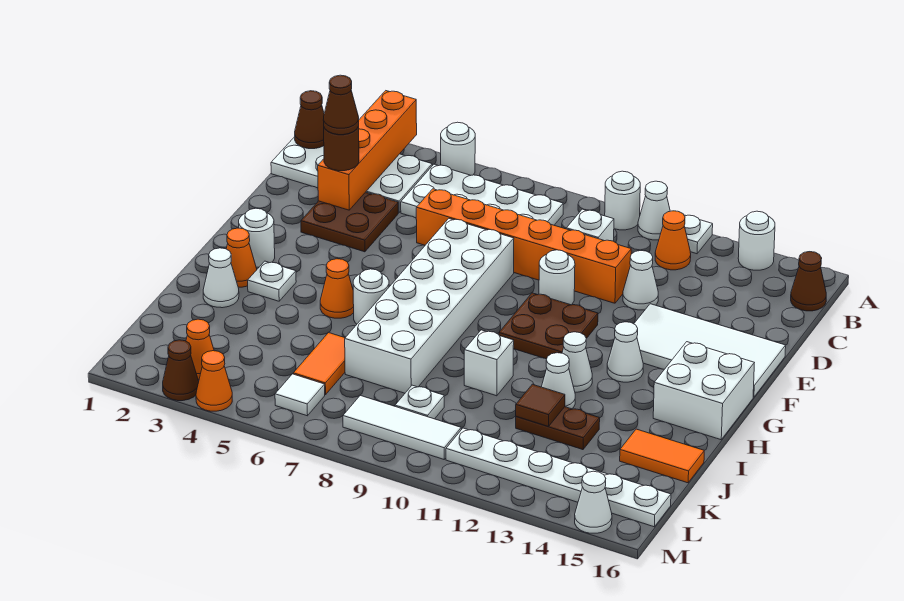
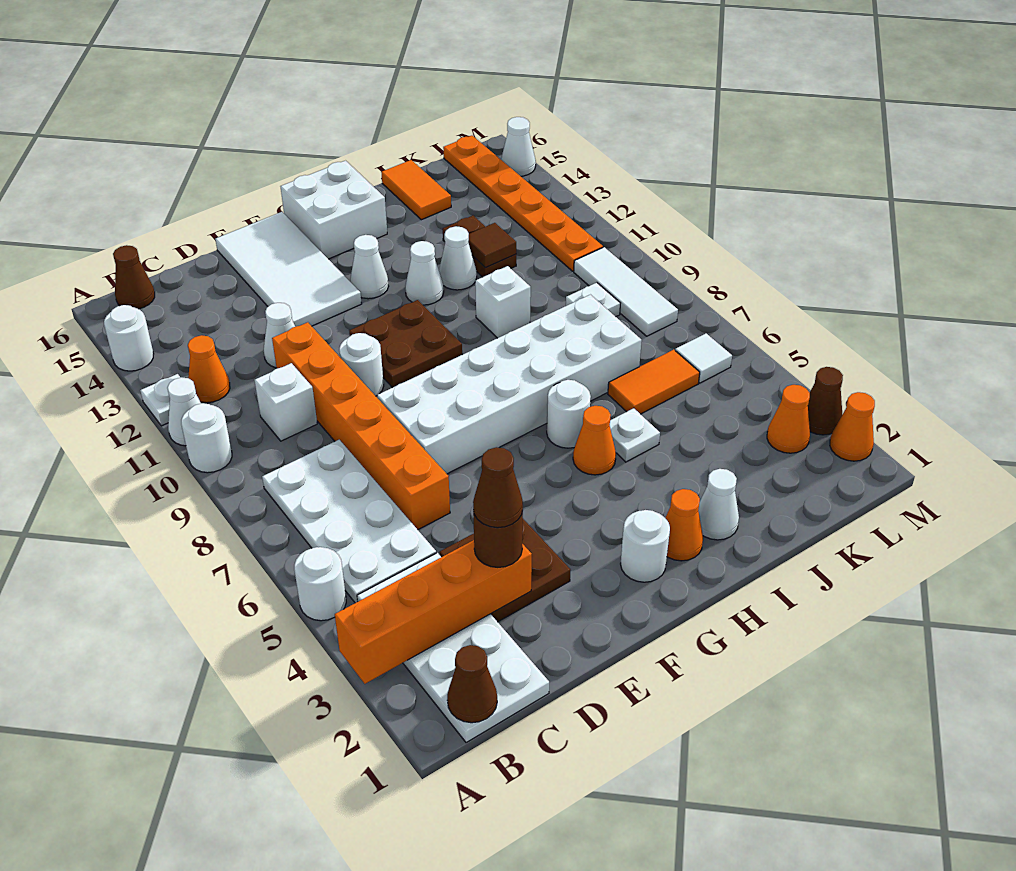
white plate H3 level 1 -> white plate I5 level 1
white plate L11:L16 level 1 -> orange plate L11:L16 level 1
orange cone M4 level 1 -> orange cone M2 level 1

